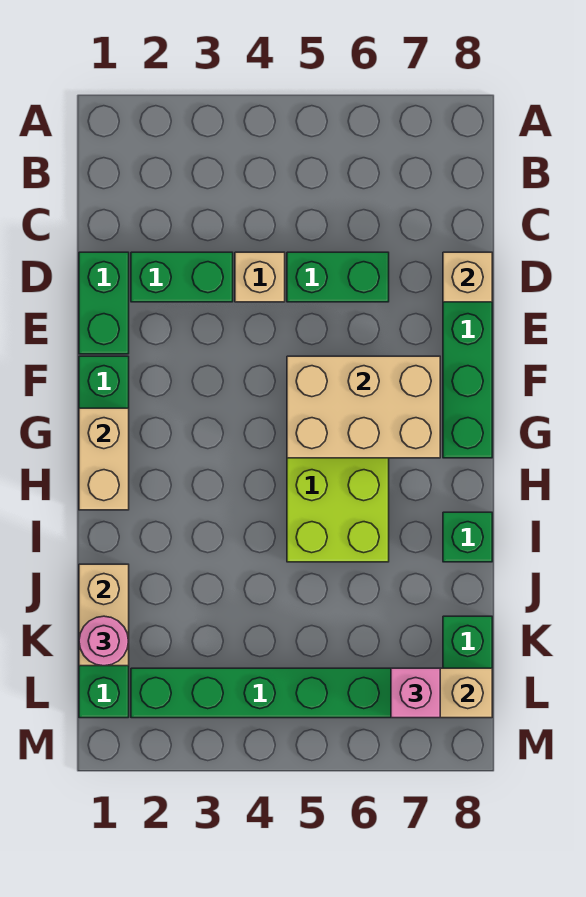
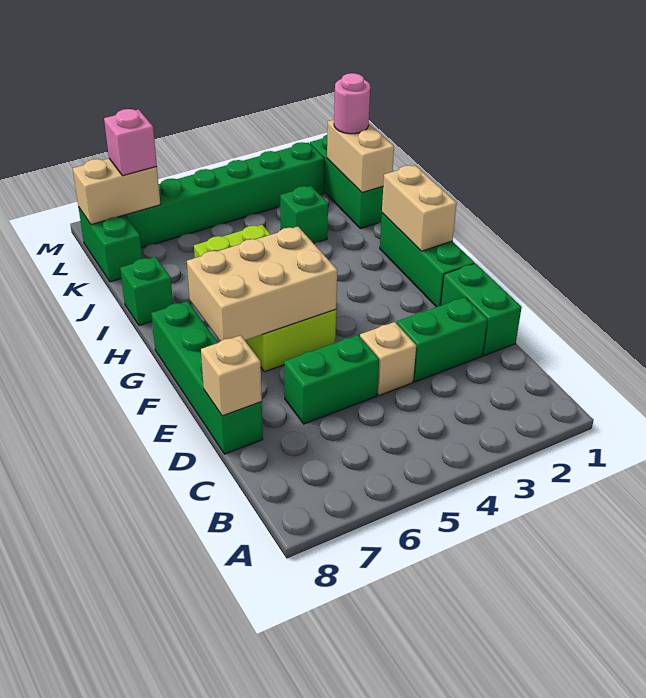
none -> green brick J3 level 1

